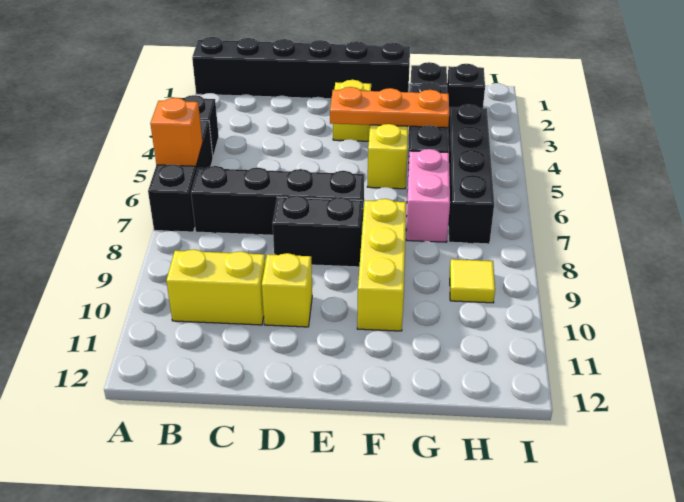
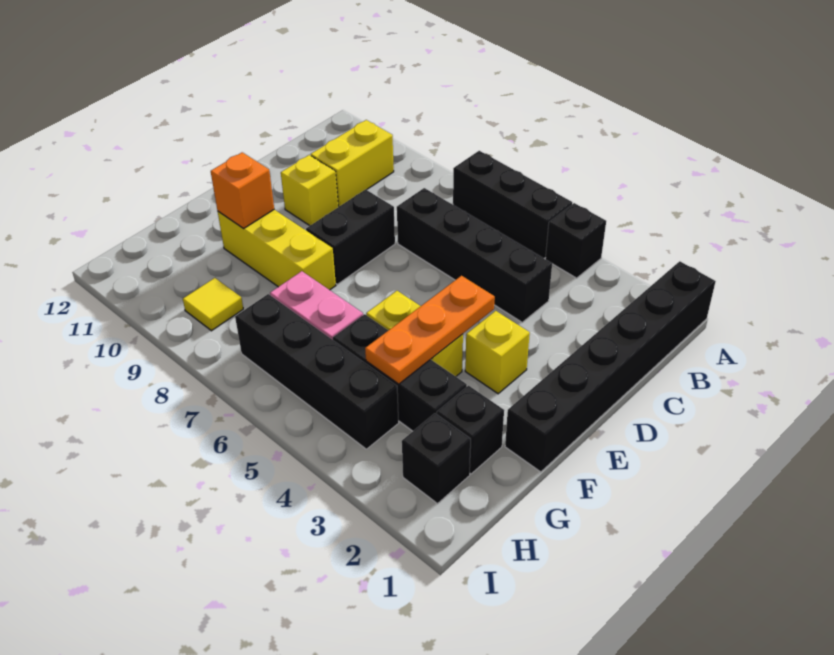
orange brick A6 level 2 -> orange brick F10 level 2
black brick B7:E7 level 1 -> black brick C4:C7 level 1

